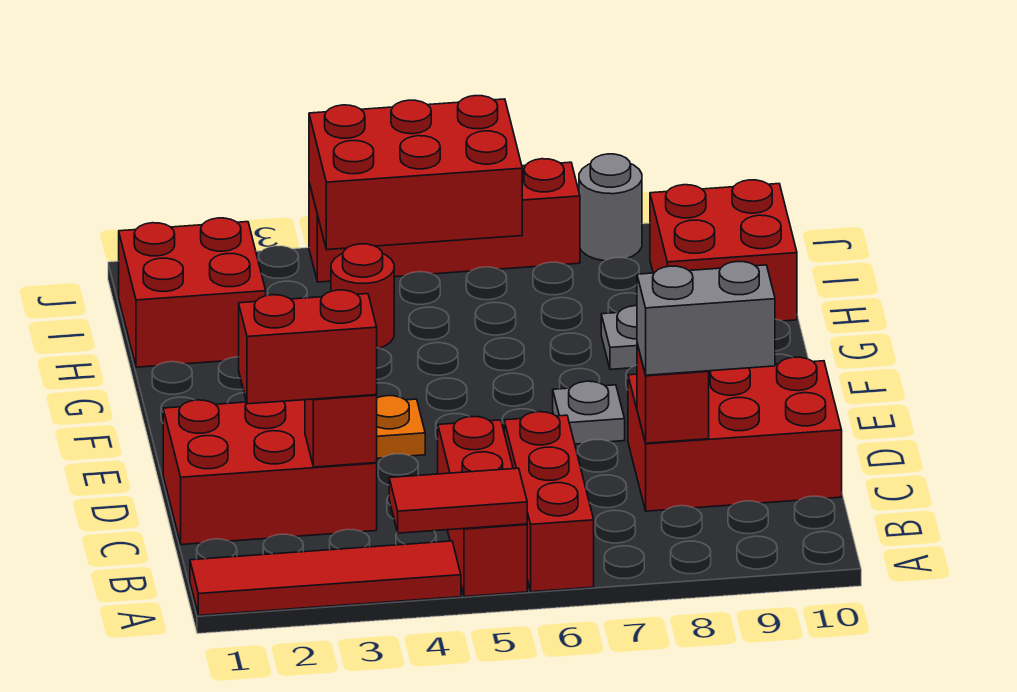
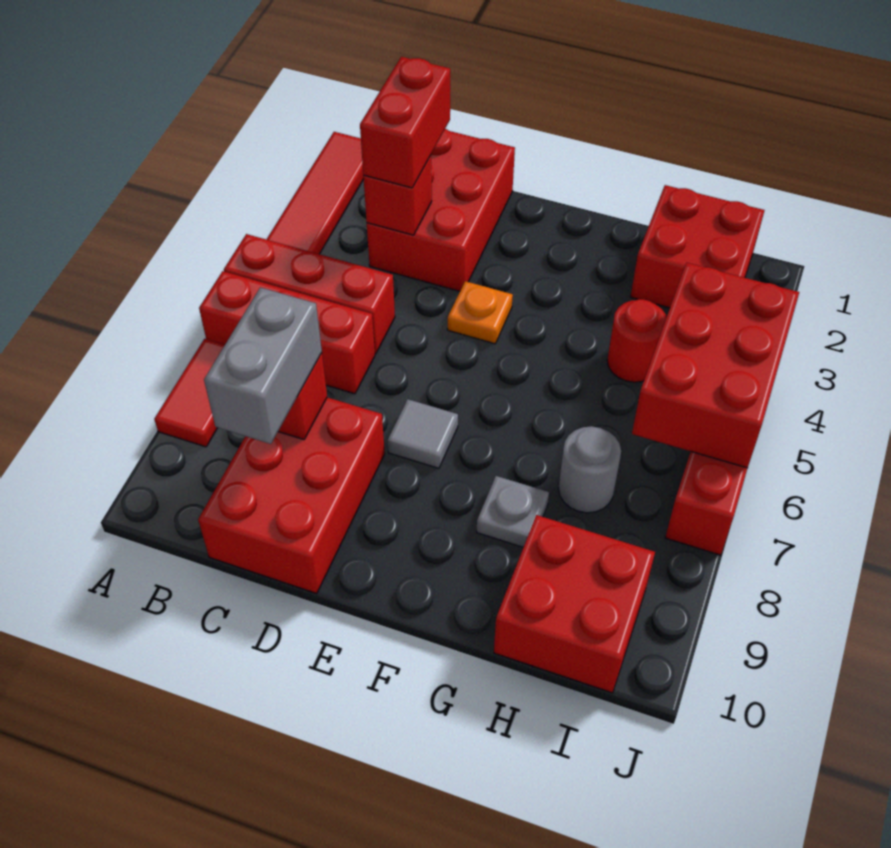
red tile A4:A5 level 2 -> red tile A7:A8 level 1
grey plate E7 level 1 -> grey tile E7 level 1
grey round brick J8 level 1 -> grey round brick H7 level 1

